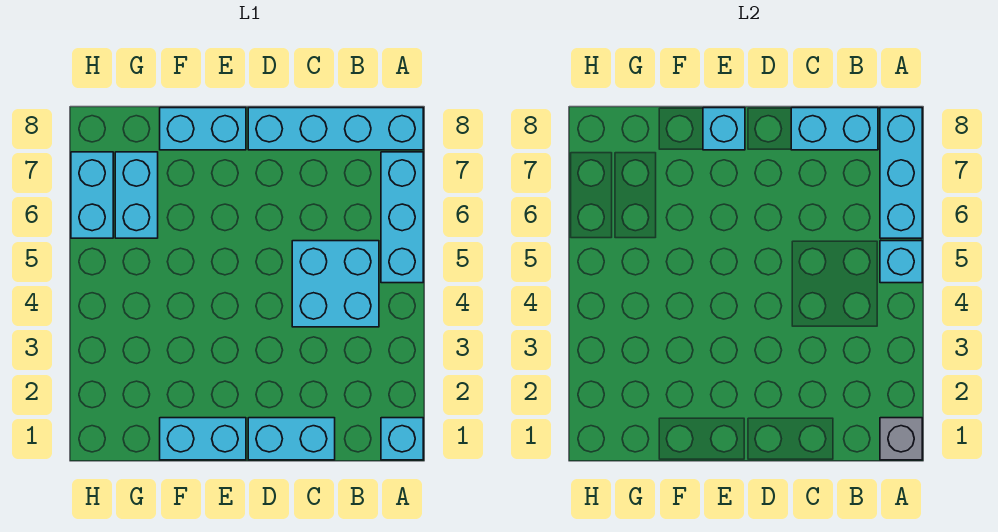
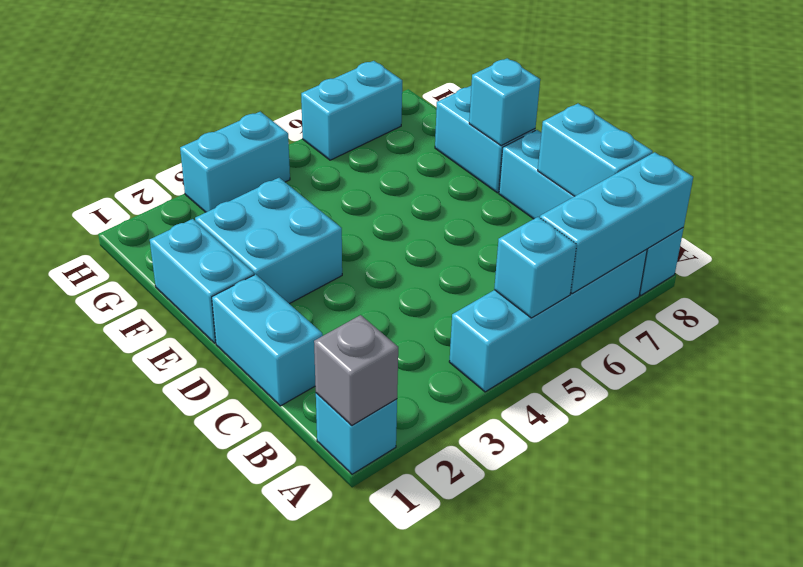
cyan brick A5:A7 level 1 -> cyan brick A4:A7 level 1
cyan brick B4:C5 level 1 -> cyan brick E2:F3 level 1
cyan brick G6:G7 level 1 -> cyan brick H3:H4 level 1

